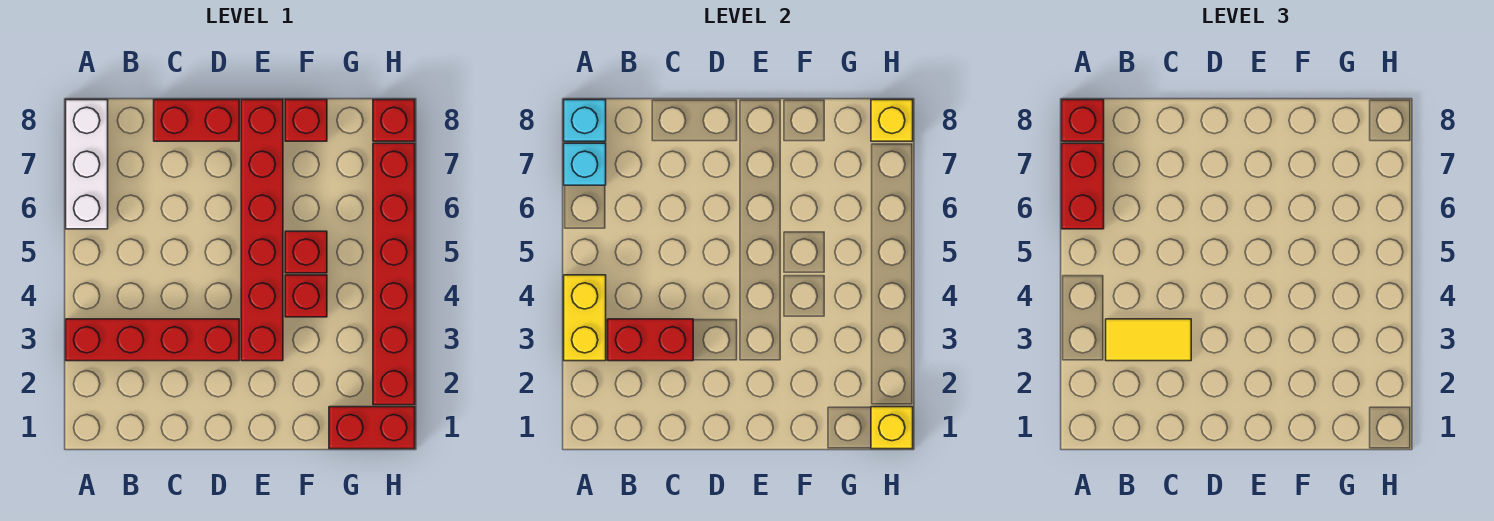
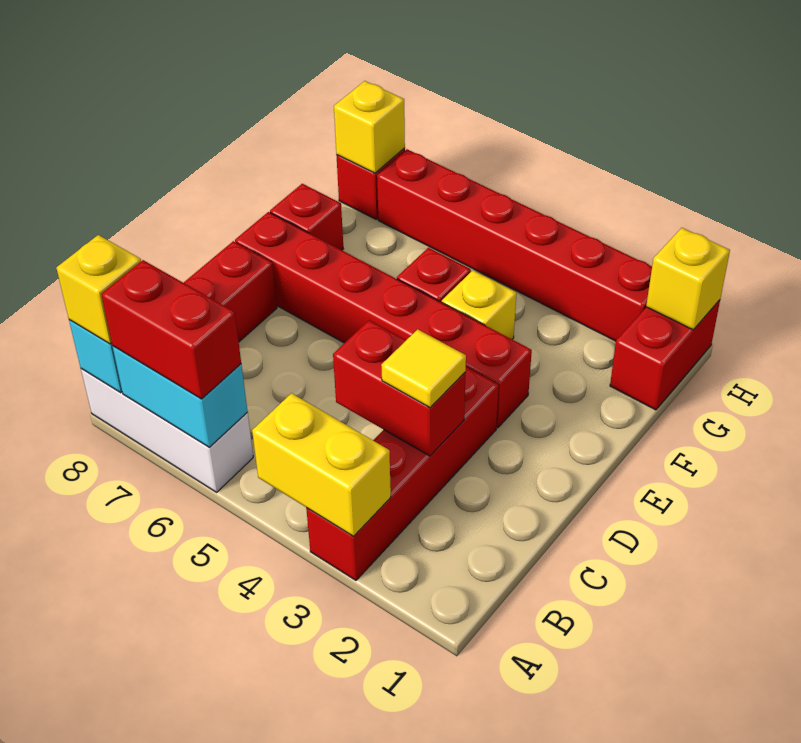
cyan brick A7 level 2 -> cyan brick A6:A7 level 2
red brick A8 level 3 -> yellow brick A8 level 3
red brick B3:C3 level 2 -> red brick C3:C4 level 2
yellow tile B3:C3 level 3 -> yellow tile C3 level 3
red brick F4 level 1 -> yellow brick F4 level 1

